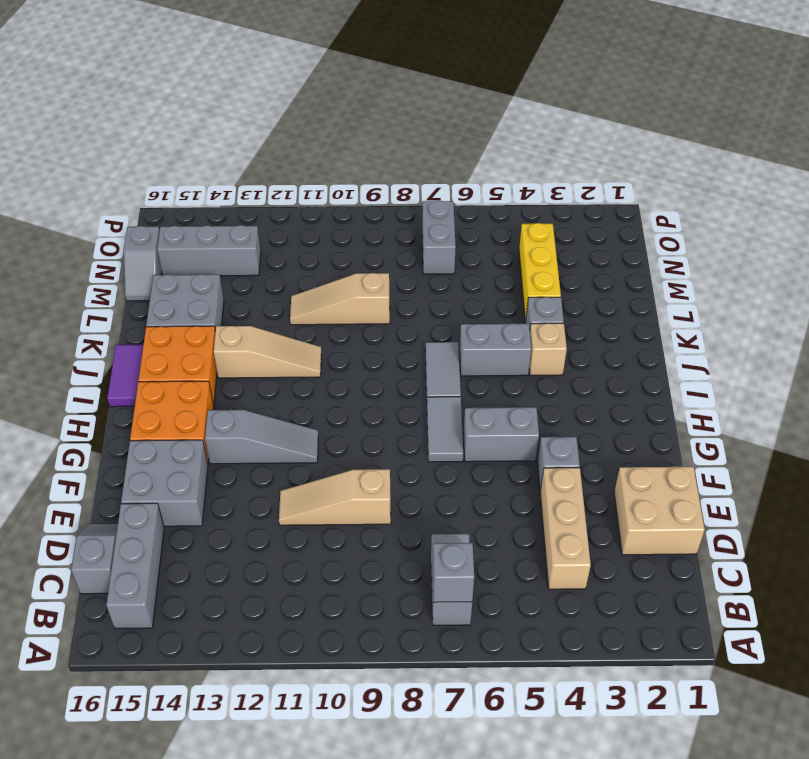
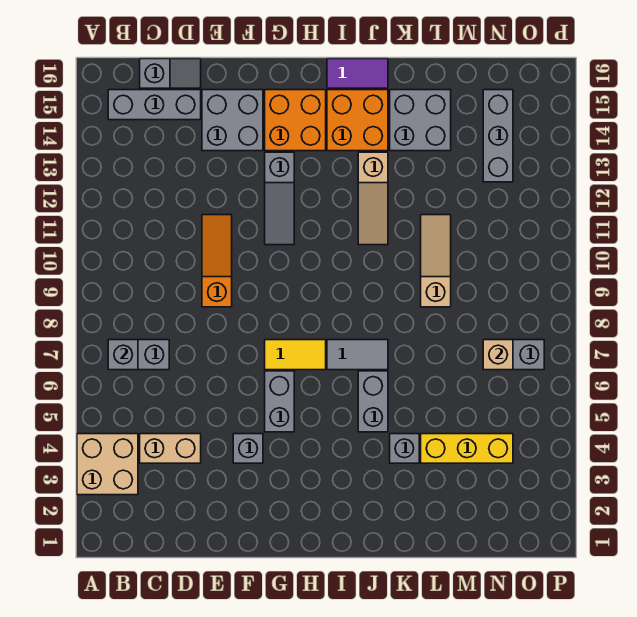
tan brick C4:E4 level 1 -> tan brick C4:D4 level 1
tan brick D1:E2 level 1 -> tan brick A3:B4 level 1
tan slope E9:E11 level 1 top 9 -> orange slope E9:E11 level 1 top 9
grey tile G7:H7 level 1 -> yellow tile G7:H7 level 1
tan brick J4 level 1 -> tan brick N7 level 2
grey slope M16:N16 level 1 top N -> none

